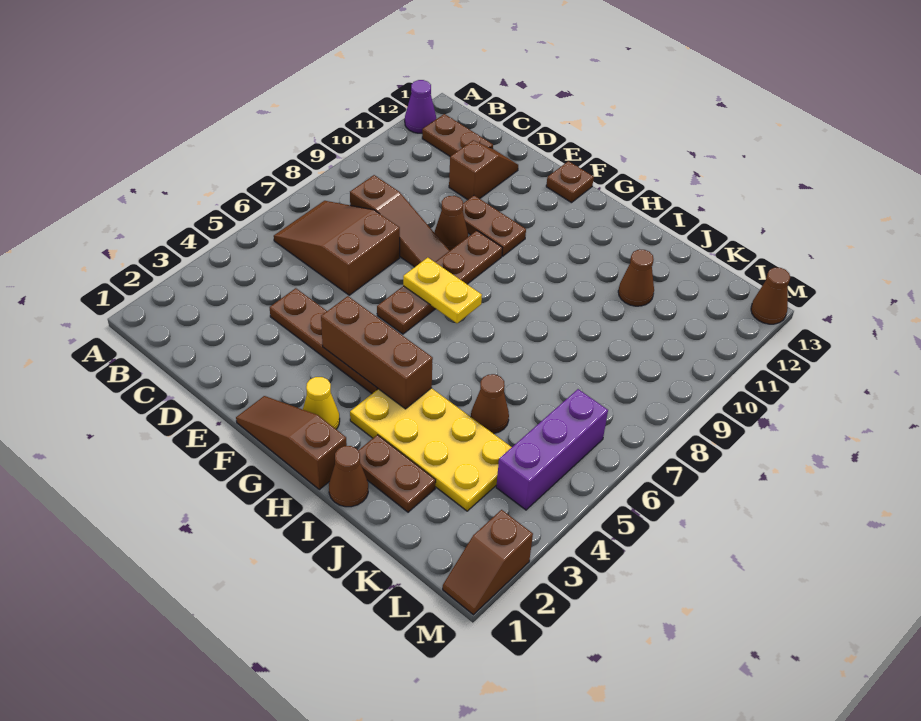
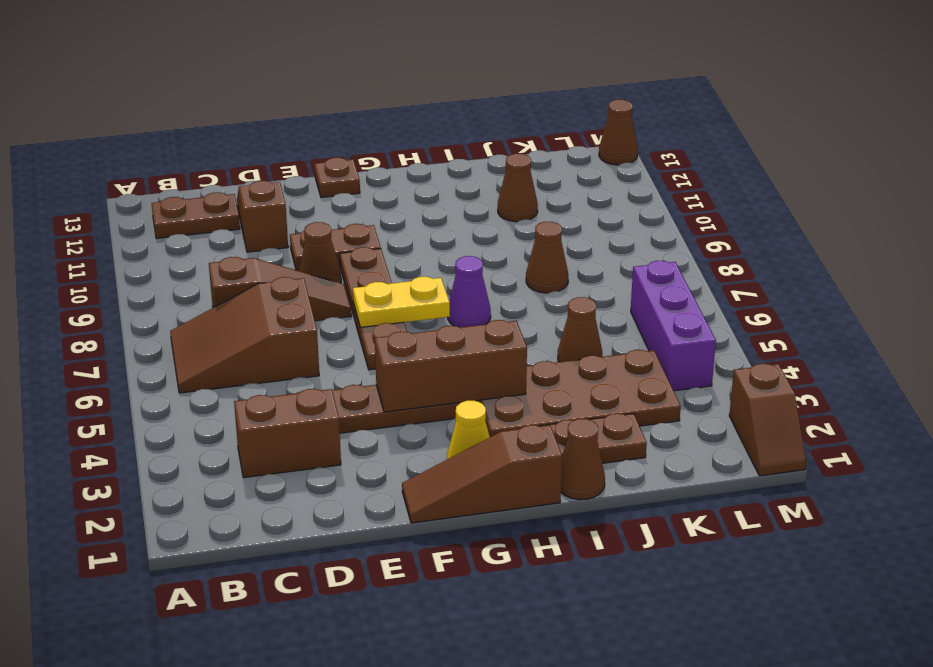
purple cone A12 level 1 -> purple cone H7 level 1
none -> brown brick C3:D3 level 1
yellow plate H3:K4 level 1 -> brown plate H3:K4 level 1
none -> brown cone J8 level 1

